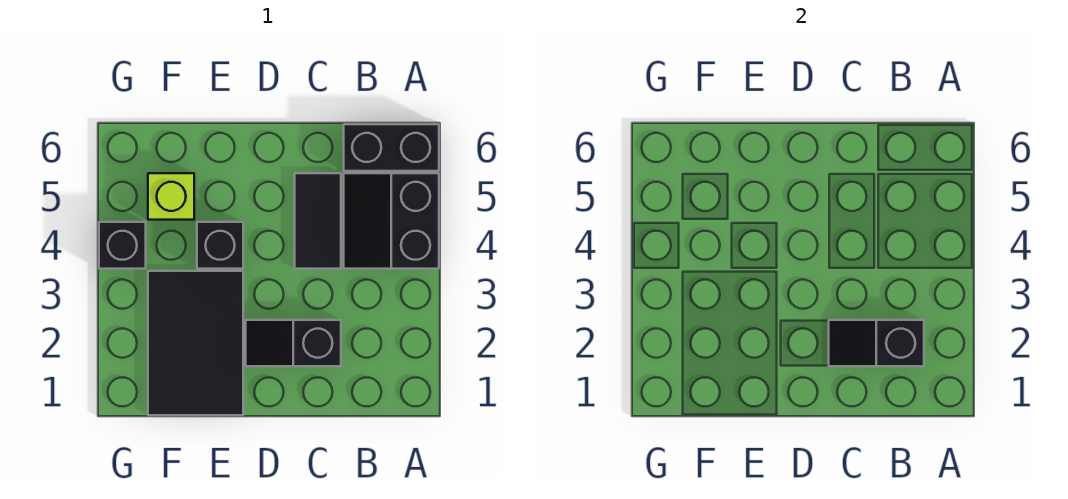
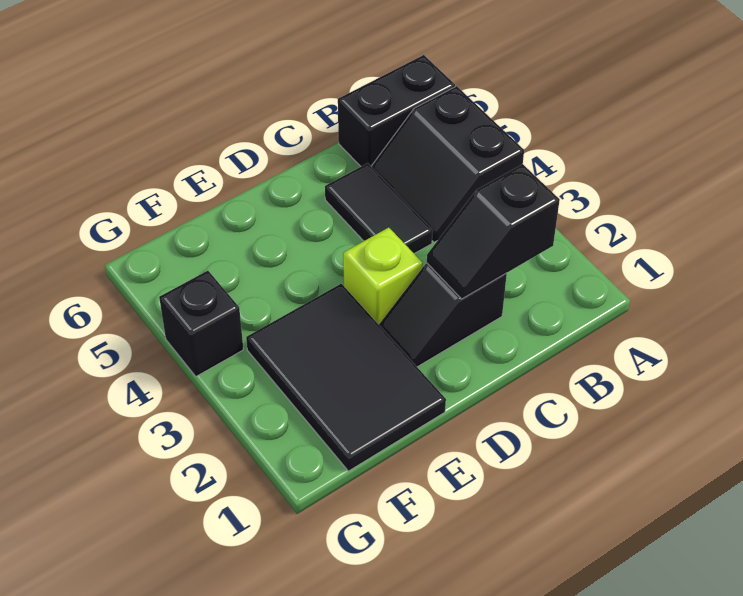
black brick E4 level 1 -> none
lime brick F5 level 1 -> lime brick D3 level 1

